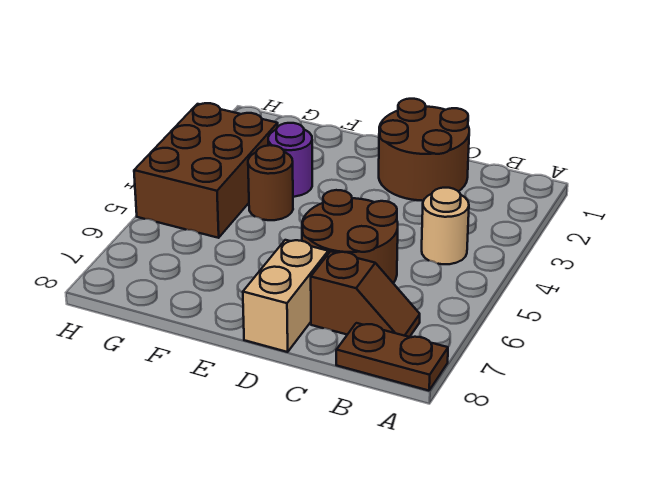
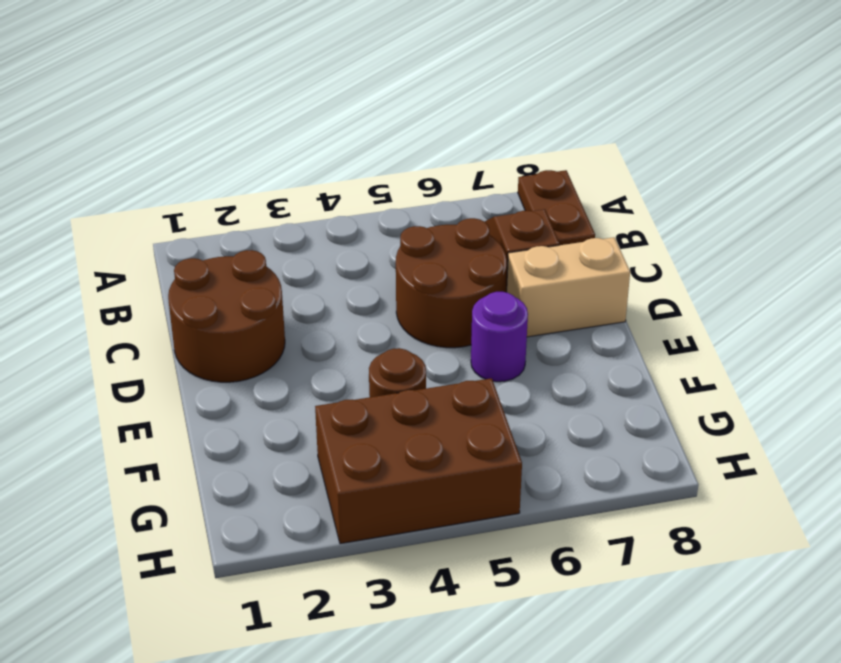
tan round brick B4 level 1 -> none
purple round brick F3 level 1 -> purple round brick E6 level 1

